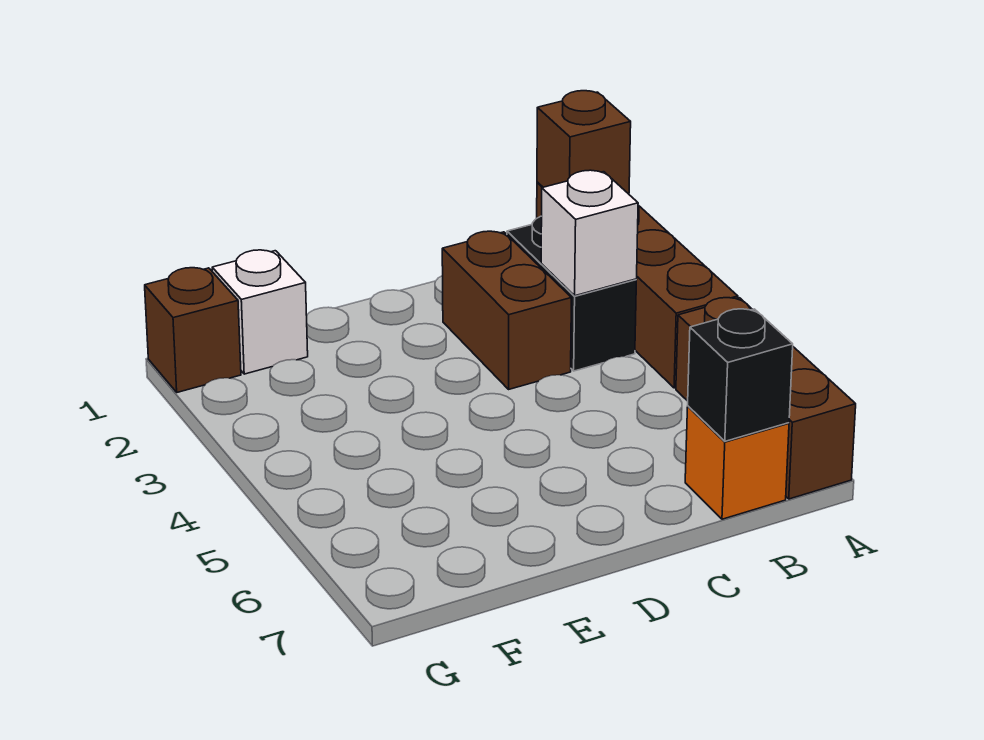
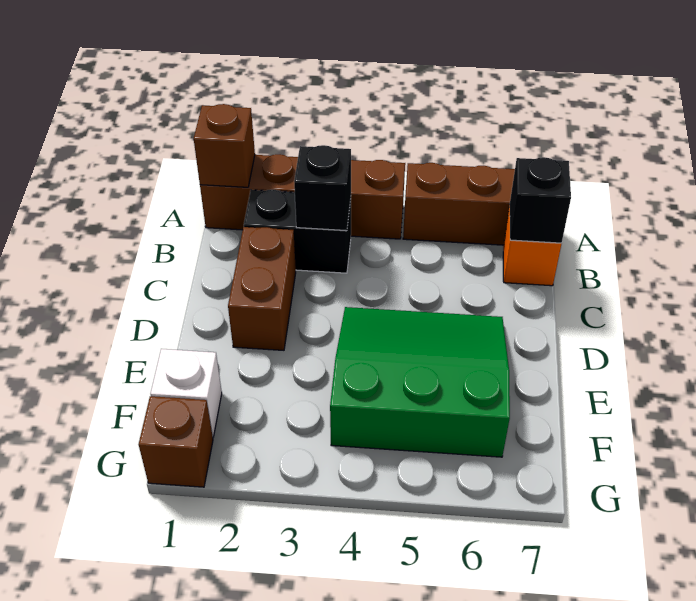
white brick B3 level 2 -> black brick B3 level 2
brown brick C2:C3 level 1 -> brown brick C2:D2 level 1
none -> green slope D4:F6 level 1 top F

